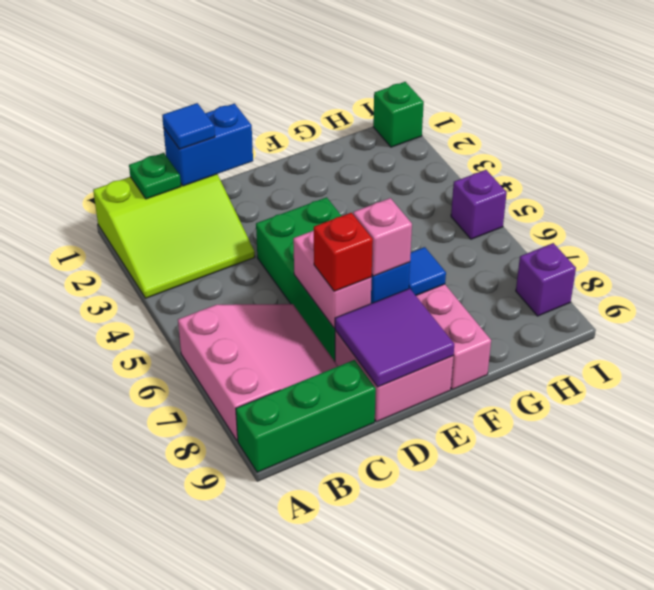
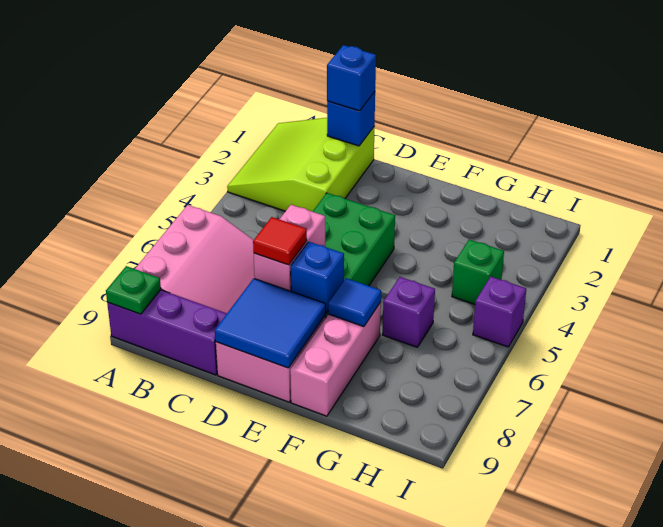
lime slope A1:C3 level 1 top 1 -> lime slope A1:C3 level 1 top C
green brick A9:C9 level 1 -> purple brick A9:C9 level 1
green plate B1 level 2 -> green plate A9 level 2
blue brick C1:D1 level 2 -> blue brick C1 level 2
blue tile C1 level 3 -> blue brick C1 level 3
red brick D7 level 3 -> red tile D7 level 3
purple tile D8:E9 level 2 -> blue tile D8:E9 level 2
pink brick E7 level 3 -> none
green brick I1 level 1 -> green brick H4 level 1
purple brick I8 level 1 -> purple brick G6 level 1

